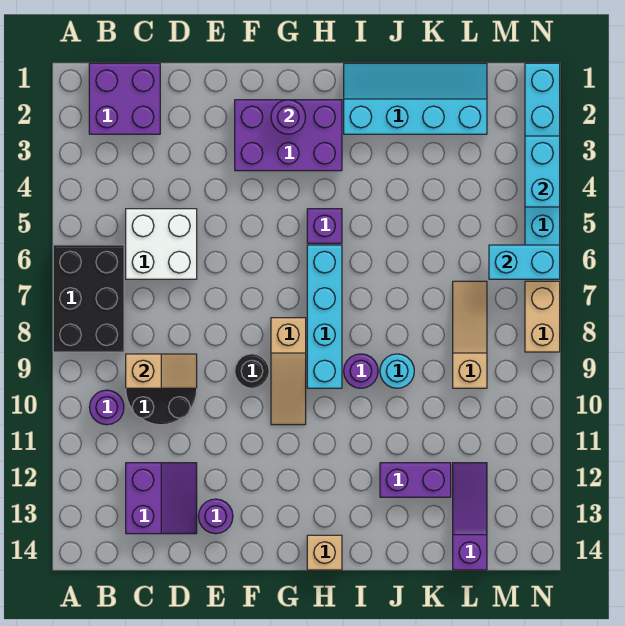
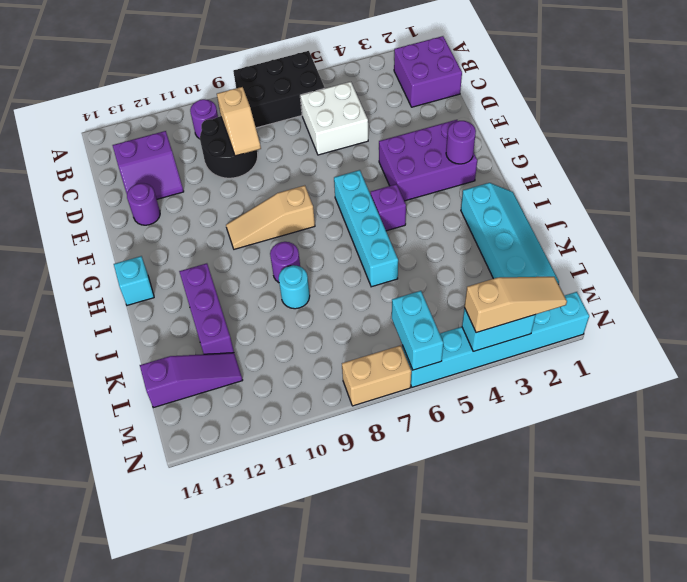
purple brick F2:H3 level 1 -> purple brick F2:G4 level 1
black round brick F9 level 1 -> none
cyan brick H6:H9 level 1 -> cyan brick G6:J6 level 1
tan brick H14 level 1 -> cyan brick H14 level 1
purple brick J12:K12 level 1 -> purple brick I12:K12 level 1
tan slope L7:L9 level 1 top 9 -> tan slope N2:N4 level 3 top 4

